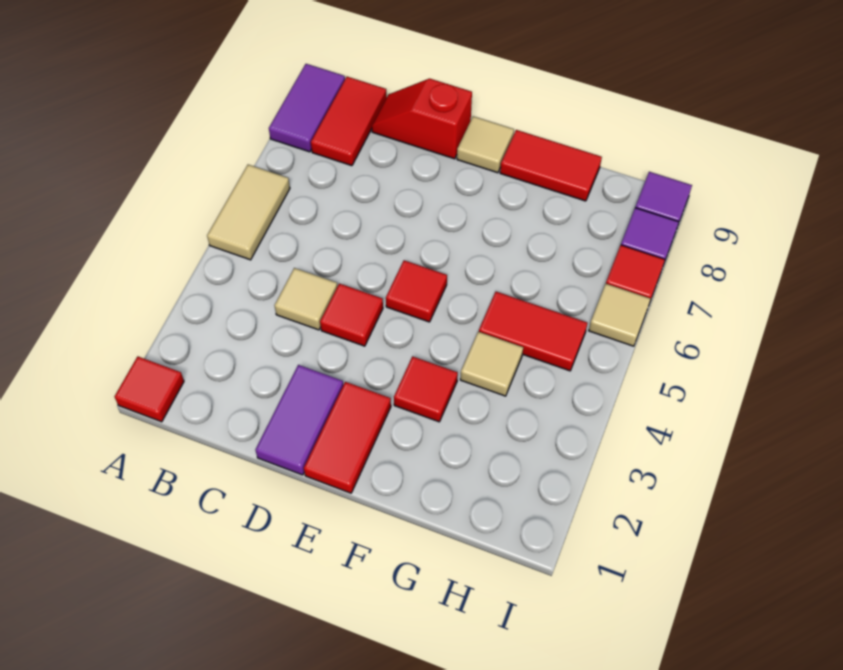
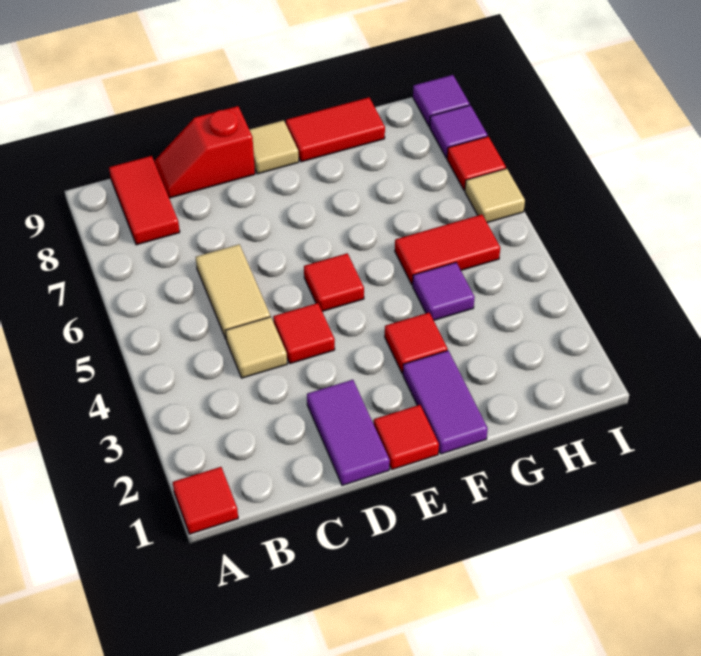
tan tile A5:A6 level 1 -> tan tile C5:C6 level 1
purple tile A8:A9 level 1 -> purple tile F1:F2 level 1
red tile E1:E2 level 1 -> red tile E1 level 1
tan tile G4 level 1 -> purple tile G4 level 1

